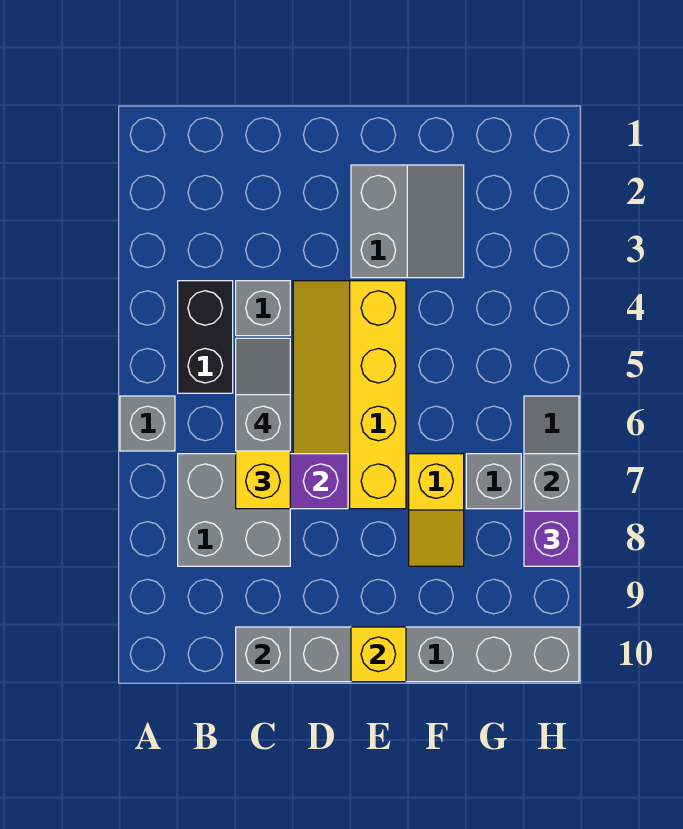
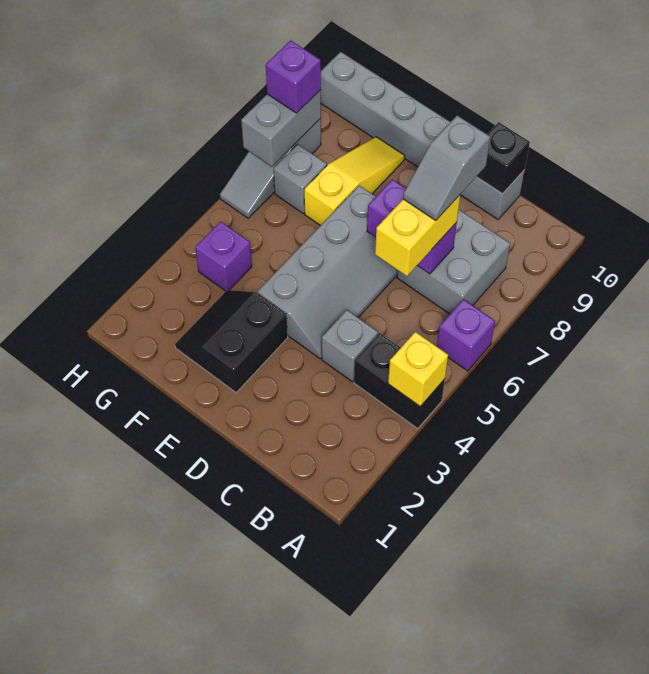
grey brick A6 level 1 -> purple brick A6 level 1
black brick B4:B5 level 1 -> black brick A4:B4 level 1
grey slope C5:C6 level 4 top 6 -> grey slope C7:C8 level 4 top 8
grey brick C10 level 2 -> black brick C10 level 2
yellow slope D4:E7 level 1 top E -> grey slope D4:E7 level 1 top E
grey slope E2:F3 level 1 top E -> black slope E2:F3 level 1 top E
yellow brick E10 level 2 -> yellow brick A4 level 2
yellow slope F7:F8 level 1 top 7 -> yellow slope F7:F9 level 1 top 7
none -> purple brick G4 level 1

